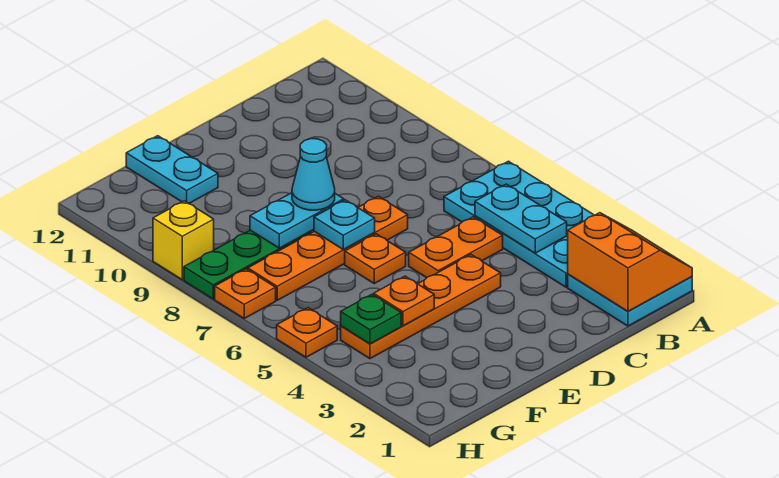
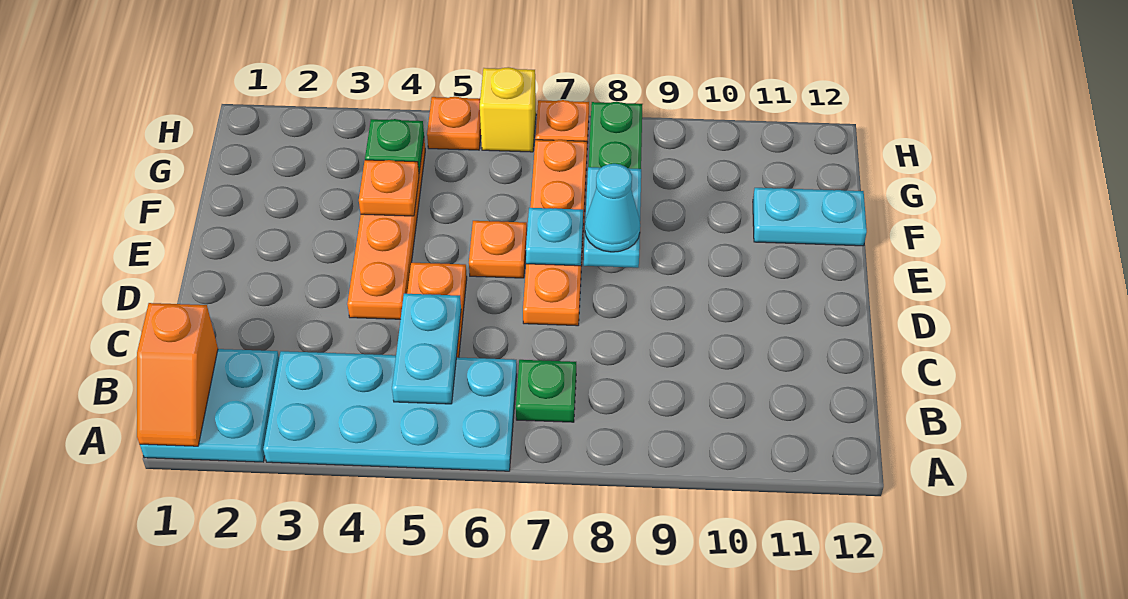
orange slope A1:B2 level 2 top B -> orange slope A1:B1 level 2 top B
cyan plate B4:B5 level 2 -> cyan plate B5:C5 level 2
none -> green plate B7 level 1
yellow brick H9 level 1 -> yellow brick H6 level 1

